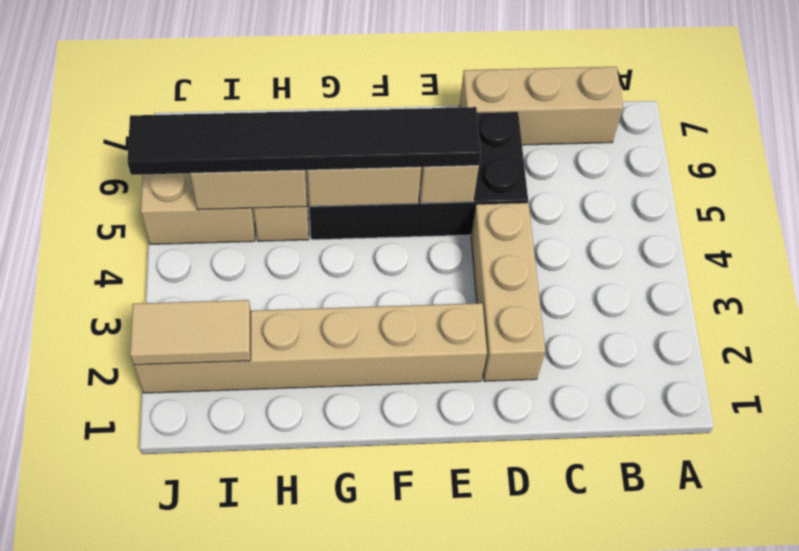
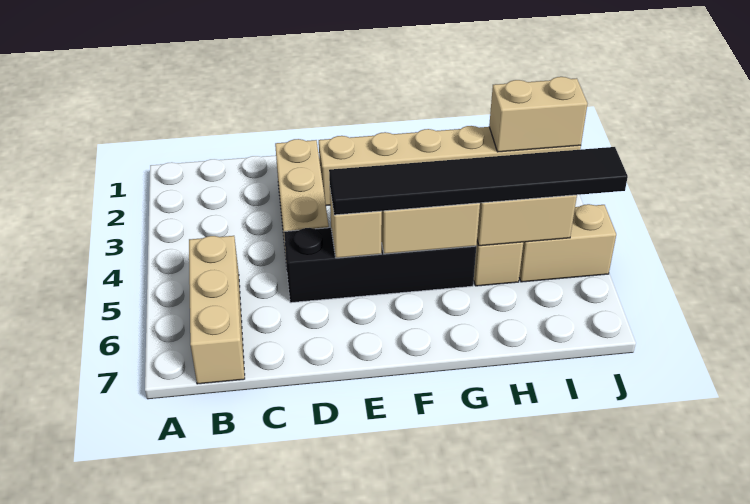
tan brick B7:D7 level 1 -> tan brick B5:B7 level 1
black brick D5:G6 level 1 -> black brick D5:G5 level 1
tan tile I2:J2 level 2 -> tan brick I2:J2 level 2

